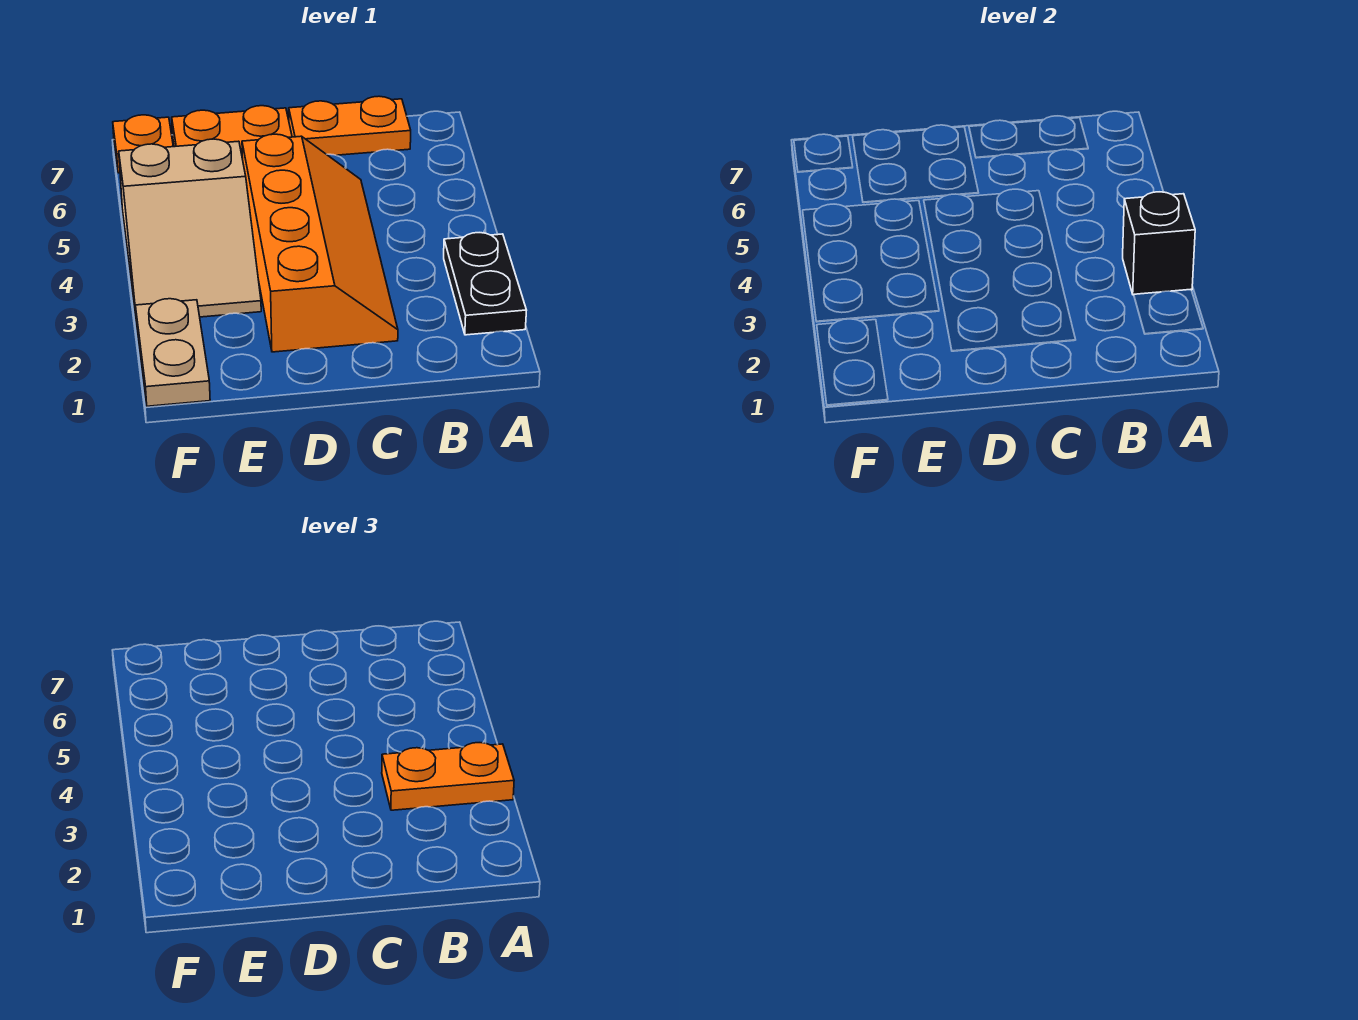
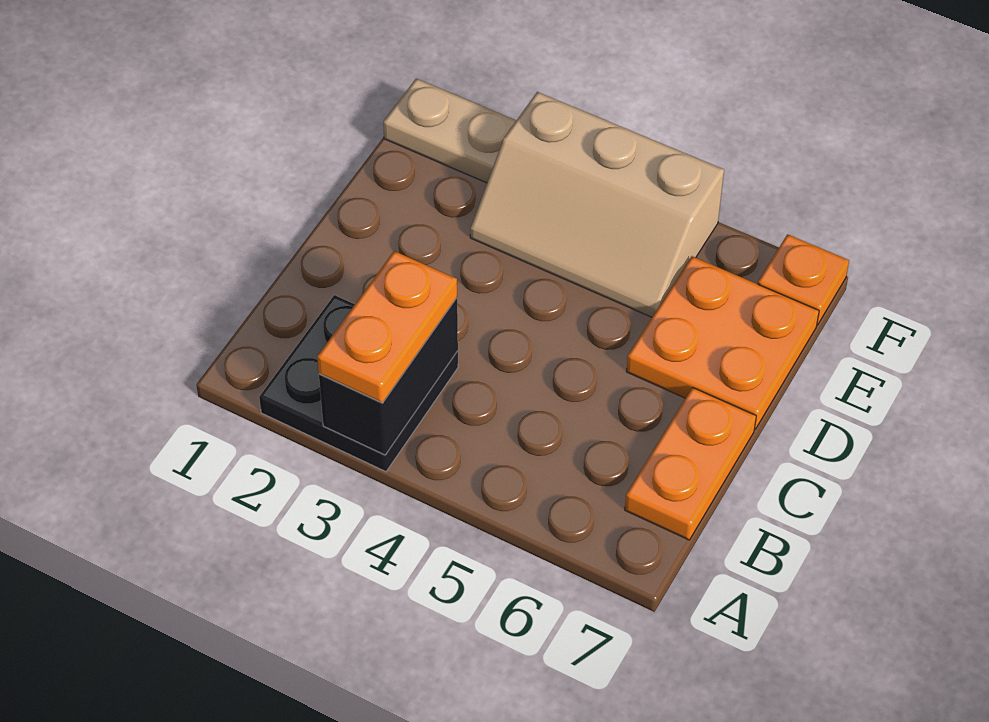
black plate A2:A3 level 1 -> black plate A2:B3 level 1
black brick A3 level 2 -> black brick A3:B3 level 2
orange slope C2:D5 level 1 top D -> none
tan slope E3:F5 level 1 top 5 -> tan slope E3:F5 level 1 top F

